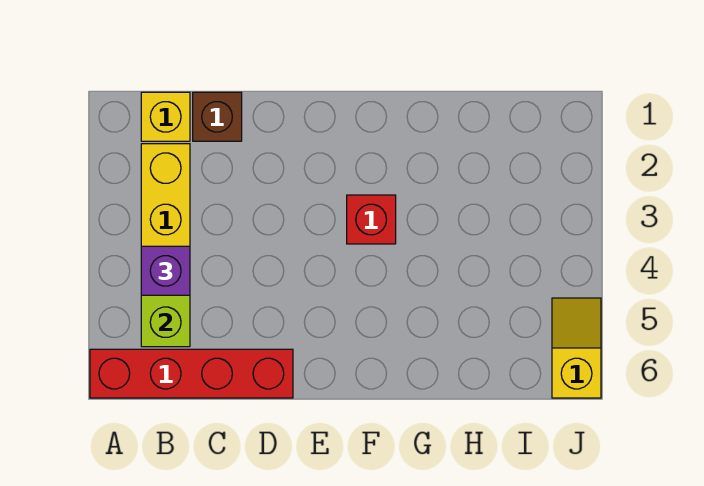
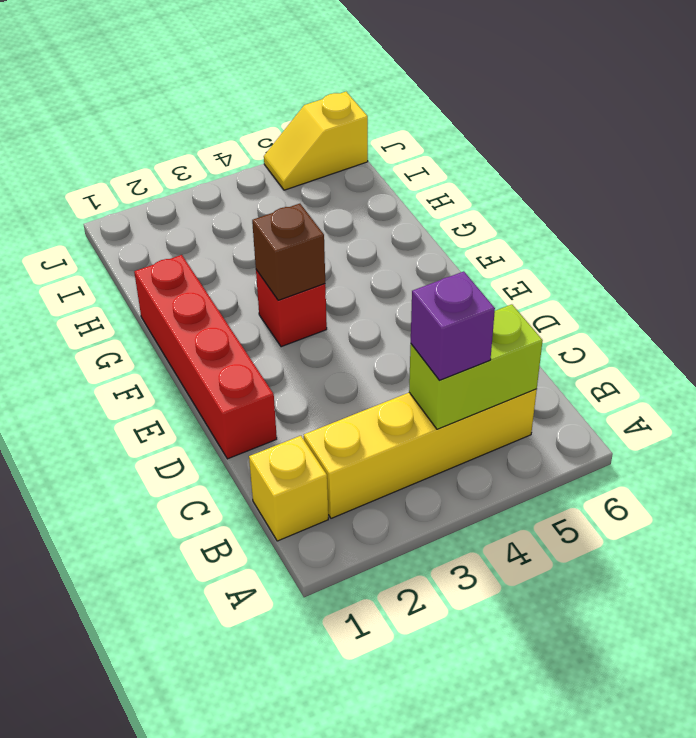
red brick A6:D6 level 1 -> red brick D1:G1 level 1
brown brick C1 level 1 -> brown brick F3 level 2

